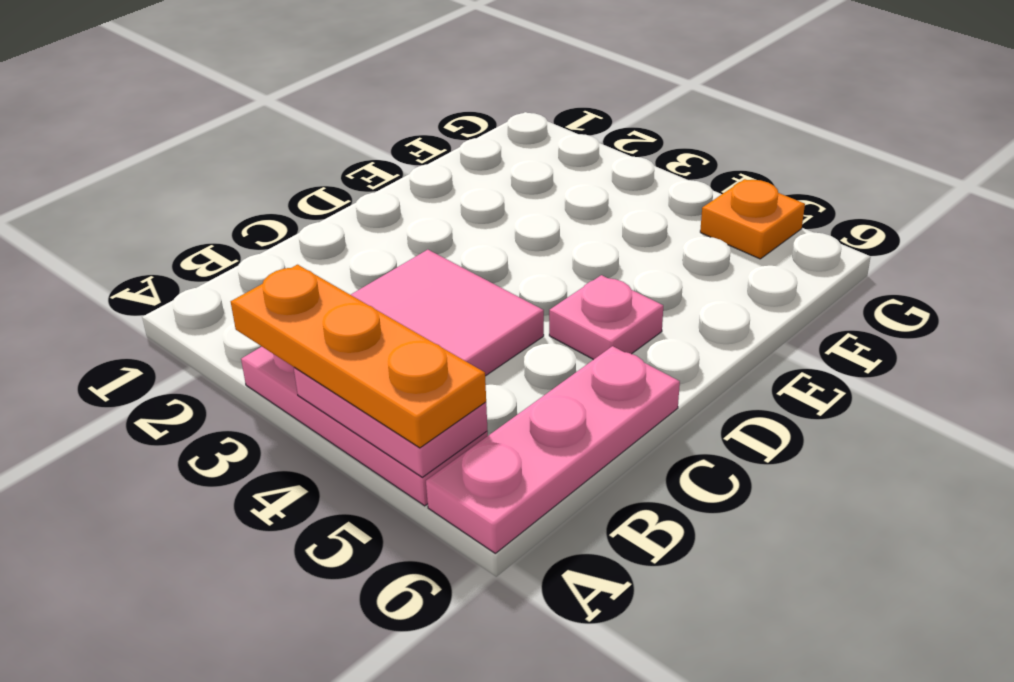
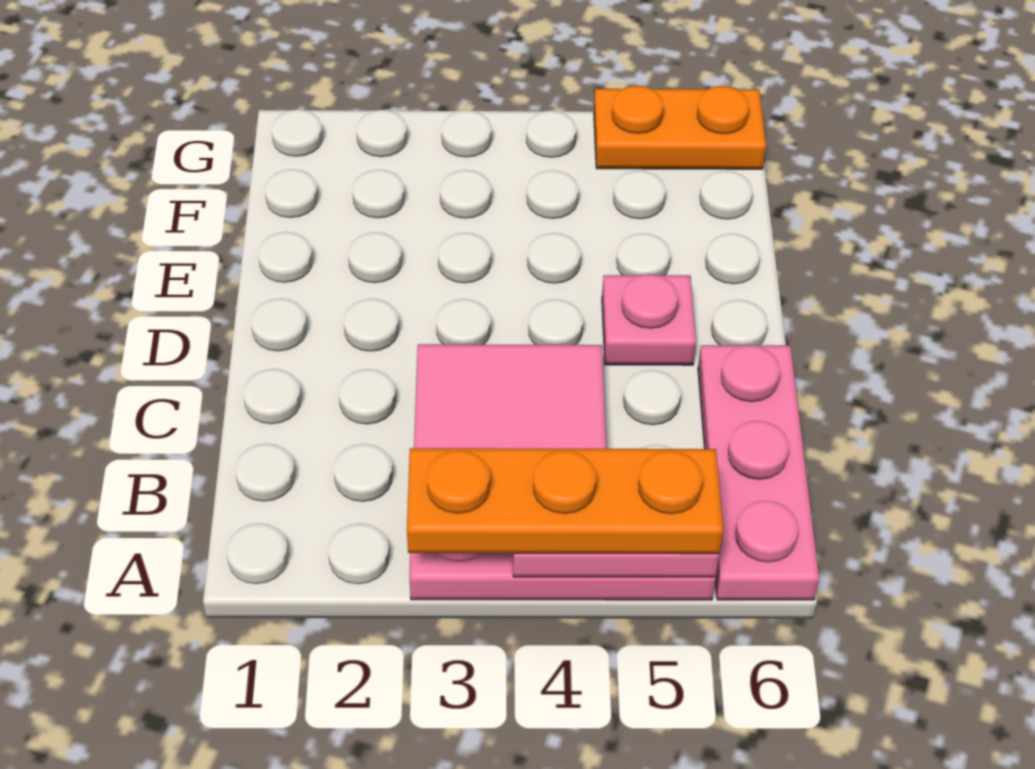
orange plate G5 level 1 -> orange plate G5:G6 level 1

